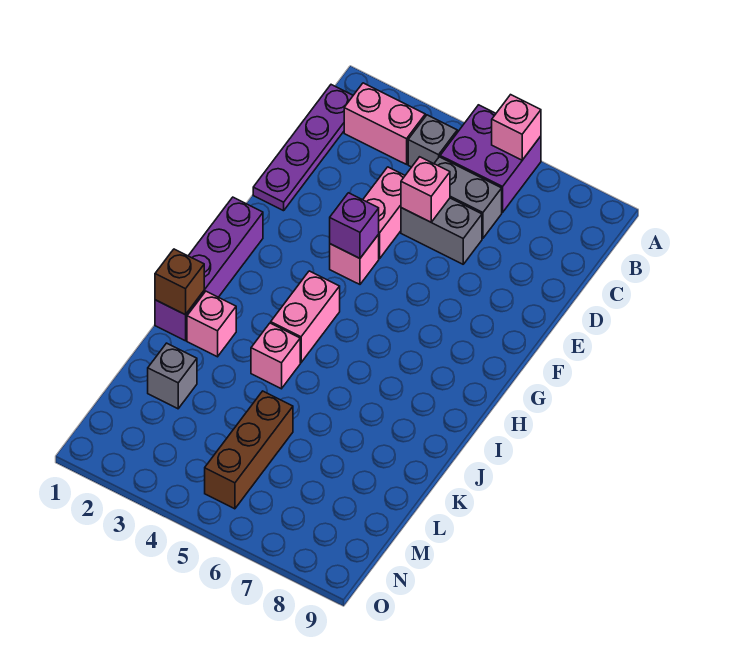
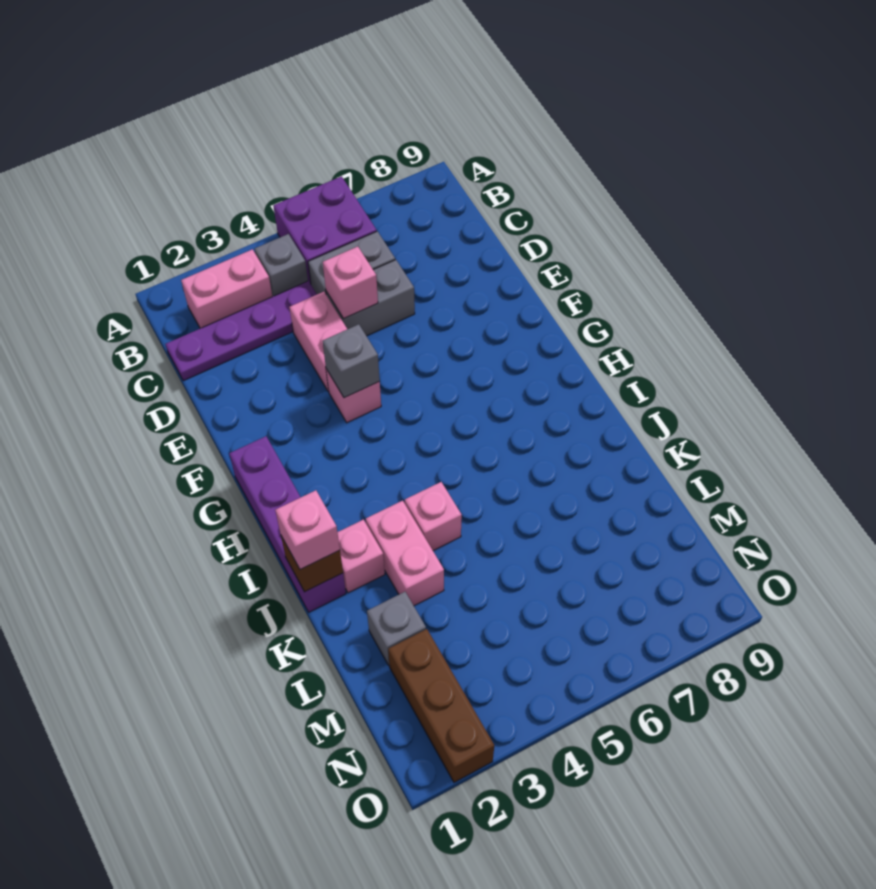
pink brick A6 level 2 -> pink brick J1 level 3
purple plate B1:E1 level 1 -> purple plate C1:C4 level 1
purple brick F4 level 2 -> grey brick F4 level 2
pink brick H4:I4 level 1 -> pink brick J3:K3 level 1
brown brick L5:N5 level 1 -> brown brick M2:O2 level 1

